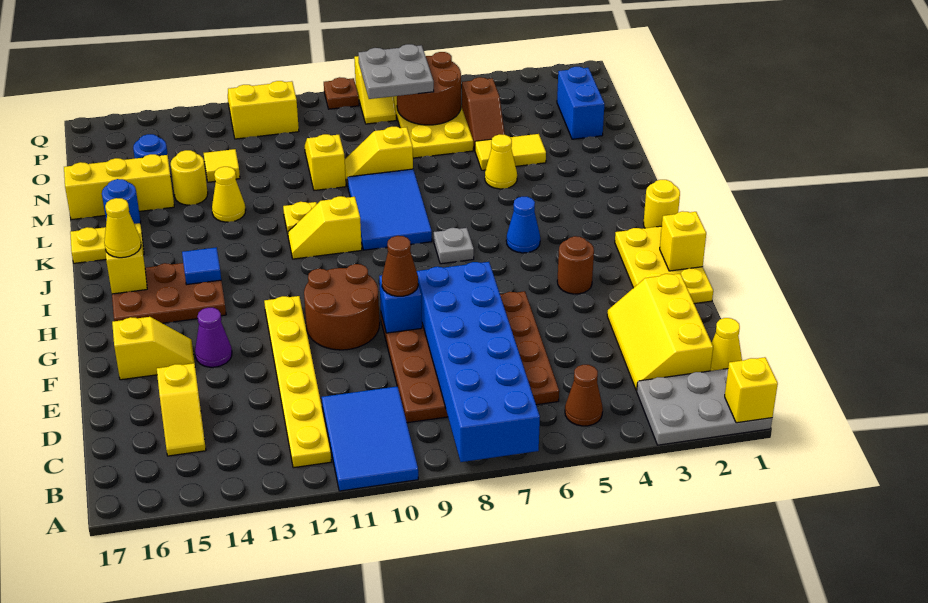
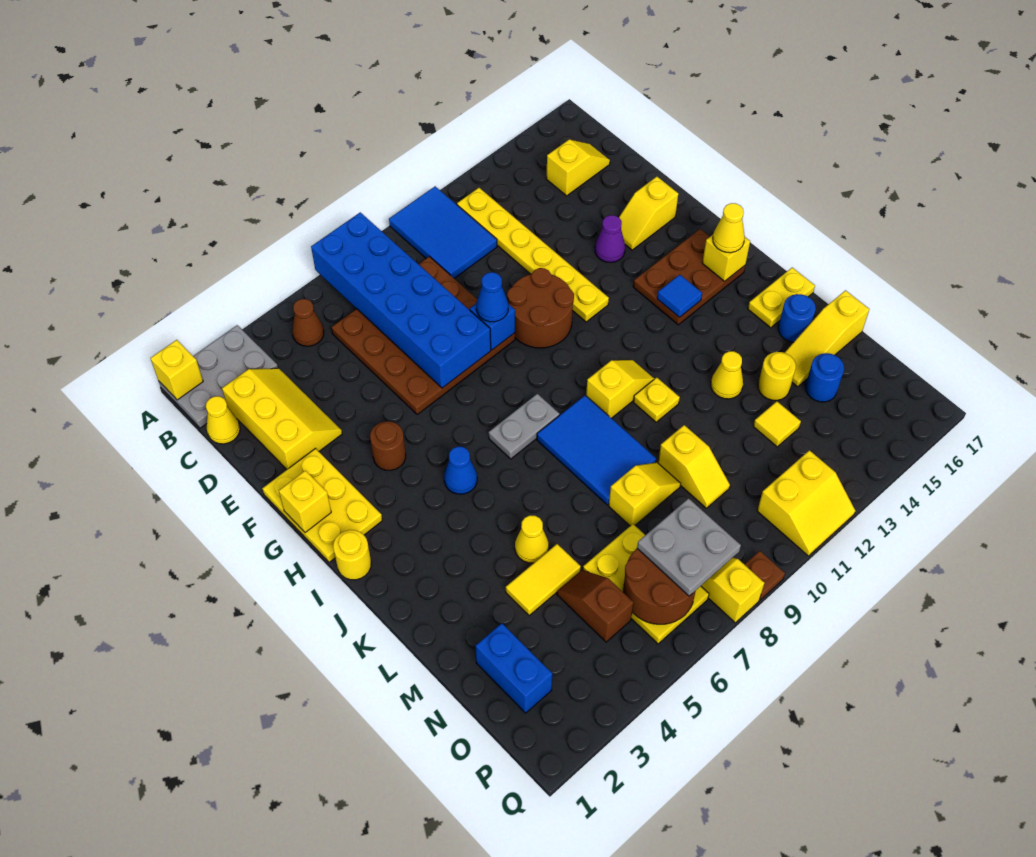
yellow slope C15:D15 level 1 top D -> yellow slope C15:C16 level 1 top 15
brown cone F9 level 3 -> blue cone F9 level 3
grey plate I7 level 1 -> grey plate I7:I8 level 1
yellow brick M15:M17 level 1 -> yellow slope M15:M17 level 1 top 17

